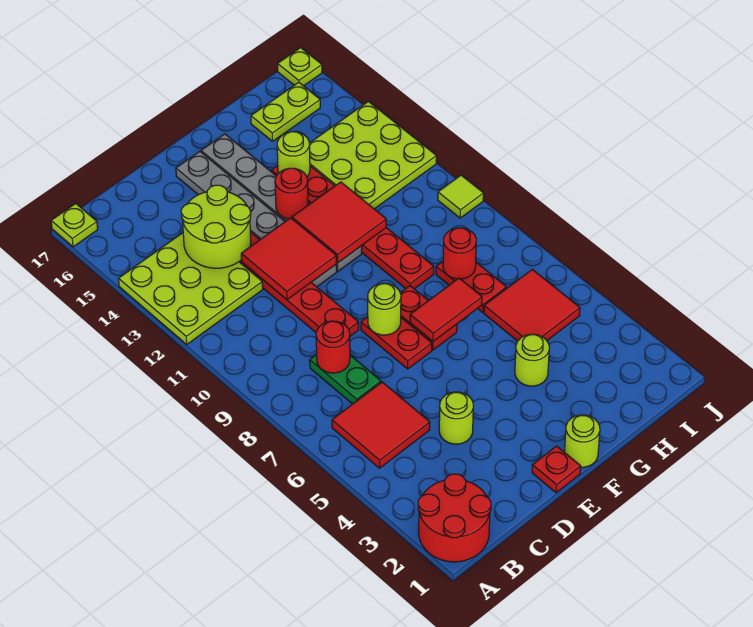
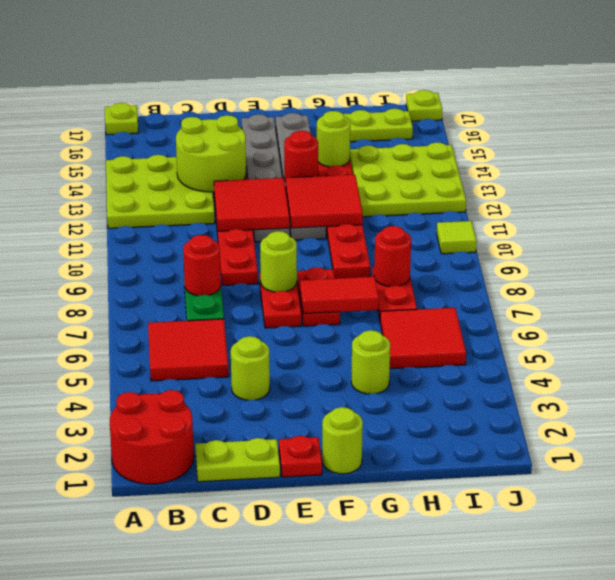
none -> lime plate C1:D1 level 1

